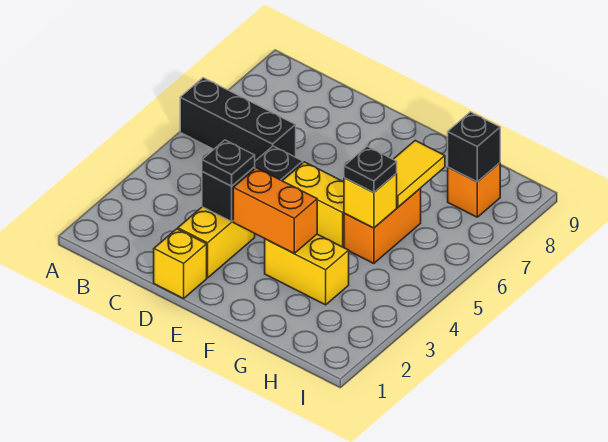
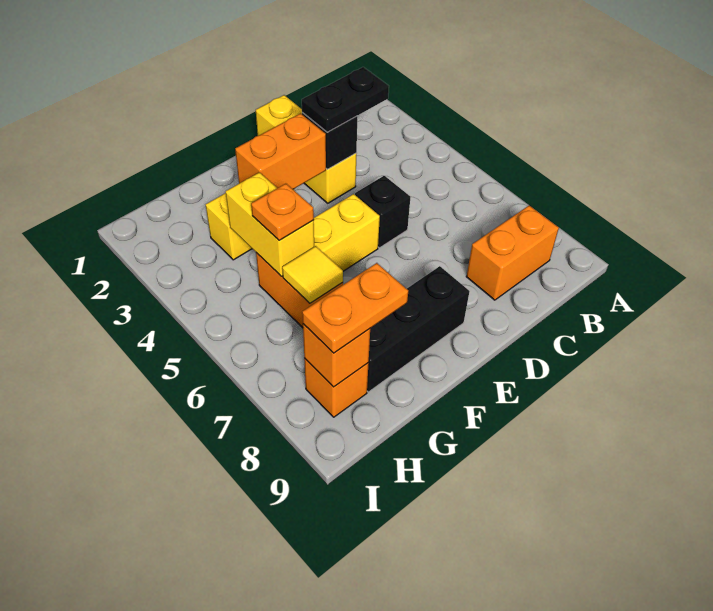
black brick A6:C6 level 1 -> black brick E8:G8 level 1
none -> orange brick B8:C8 level 1
black plate D3 level 3 -> black plate C3:D3 level 3
yellow brick G5 level 2 -> yellow brick G4:G5 level 2
black plate G5 level 3 -> orange plate G5 level 3
yellow tile G6:G7 level 2 -> yellow tile G6 level 2
none -> orange plate G8:H8 level 3
black brick H8 level 2 -> orange brick H8 level 2

